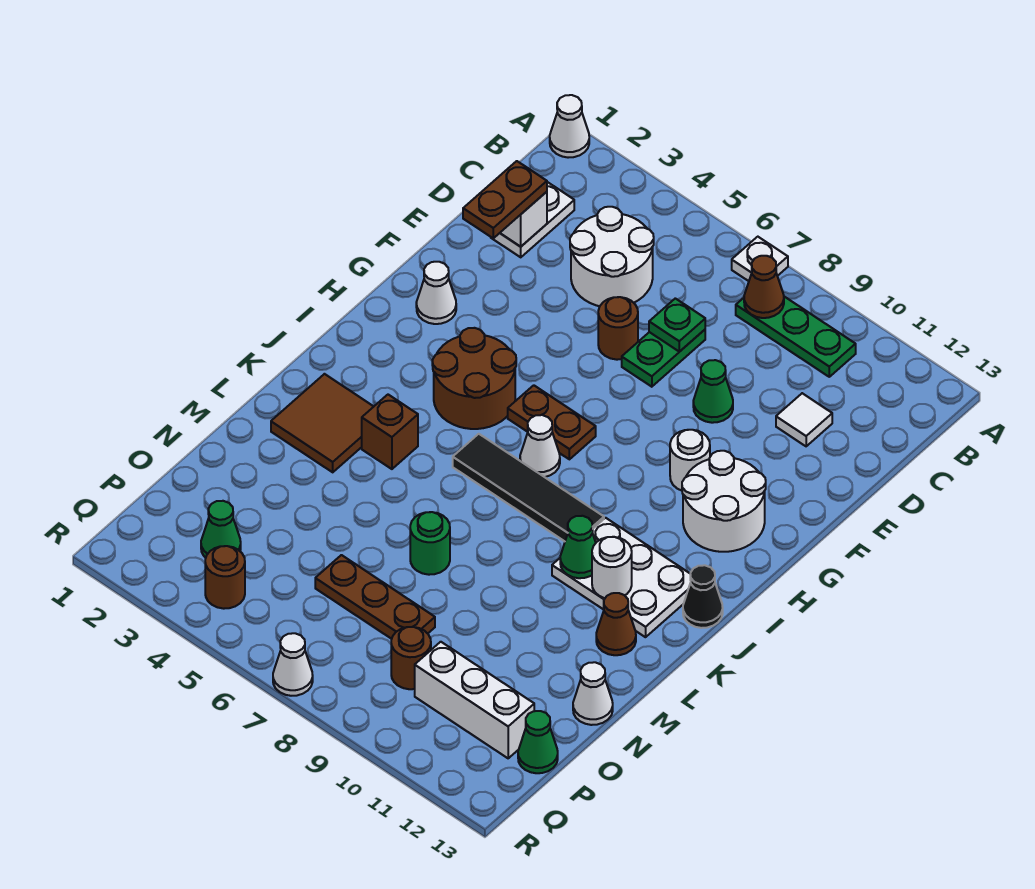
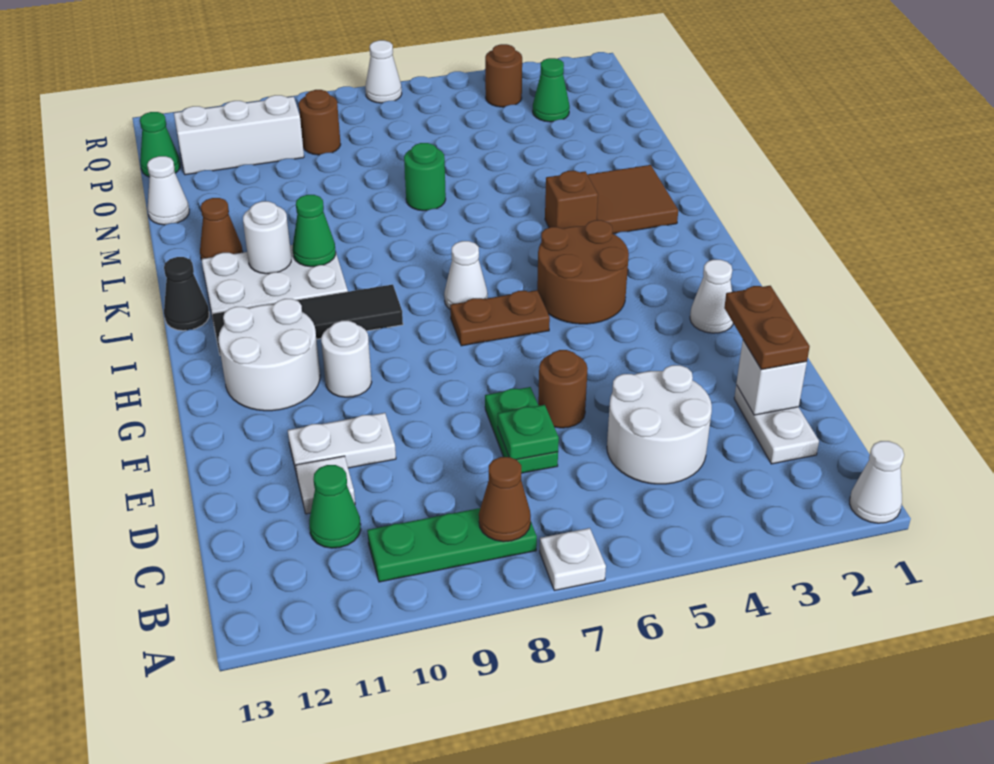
green cone E9 level 1 -> green cone C11 level 1
none -> white plate E10:E11 level 1
black tile J6:J9 level 1 -> black tile I9:I12 level 1
brown plate O6:O8 level 1 -> none

